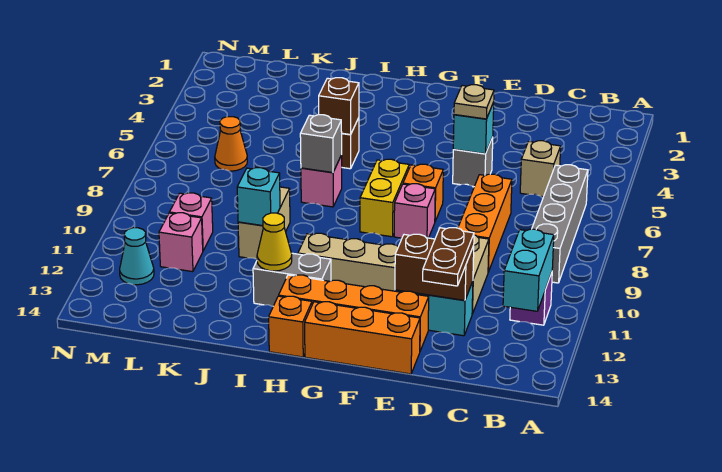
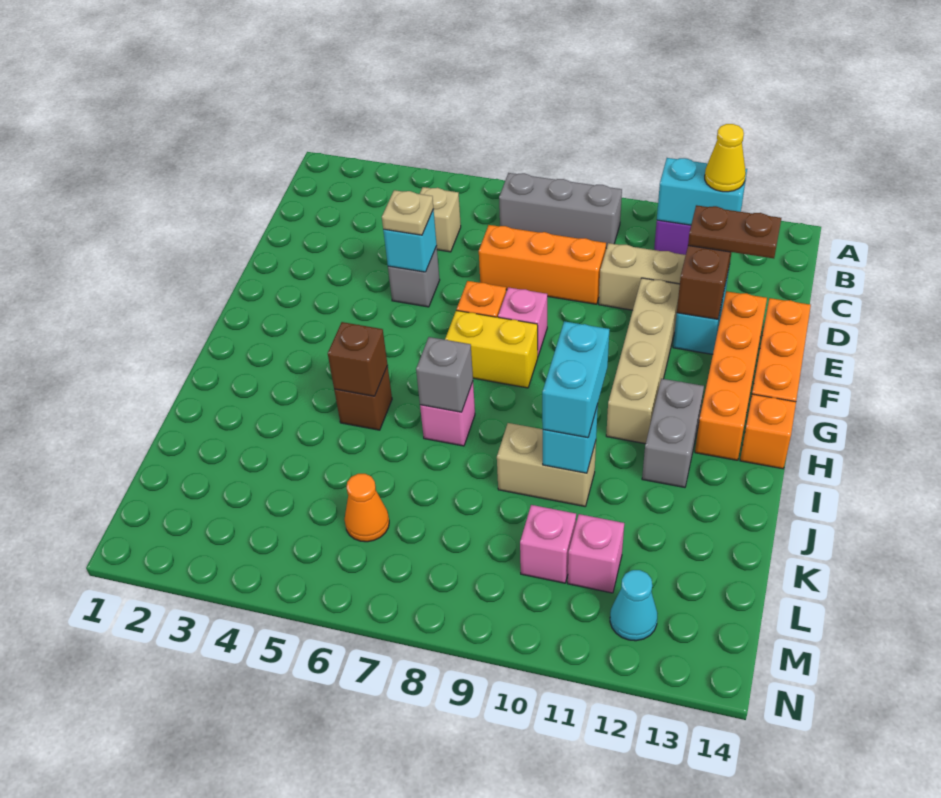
grey brick B6:B9 level 1 -> grey brick B7:B9 level 1
none -> cyan brick I10:J10 level 3
yellow cone I12 level 2 -> yellow cone B12 level 3

